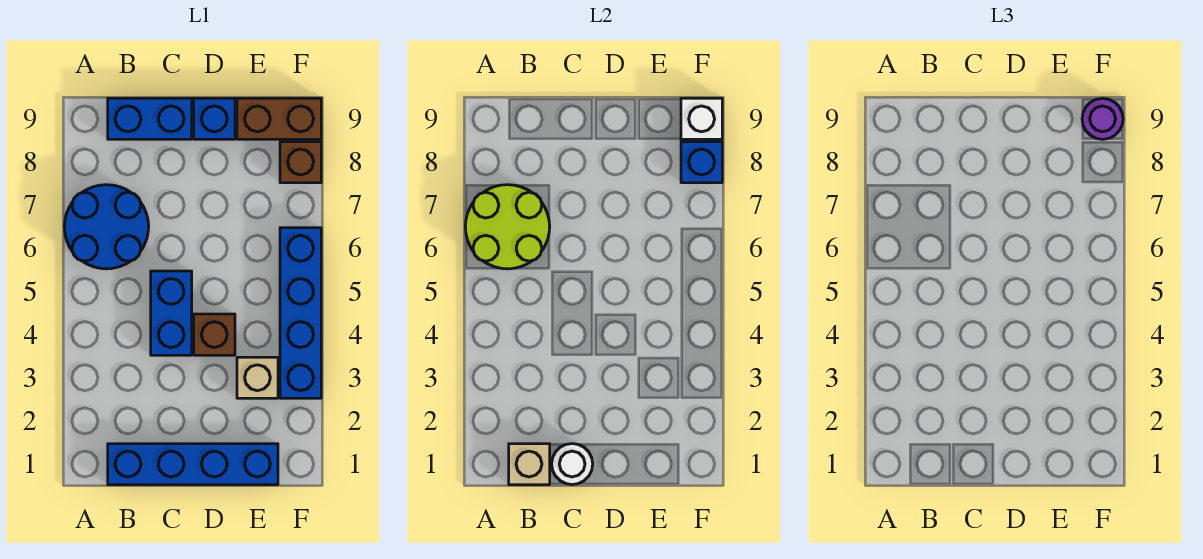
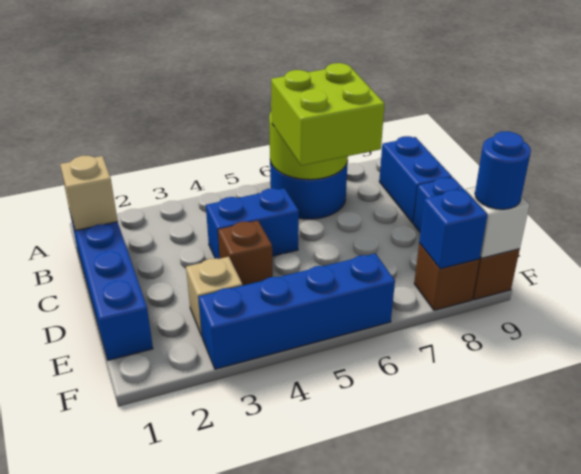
none -> lime brick B6:C7 level 3
white round brick C1 level 2 -> none
purple round brick F9 level 3 -> blue round brick F9 level 3

